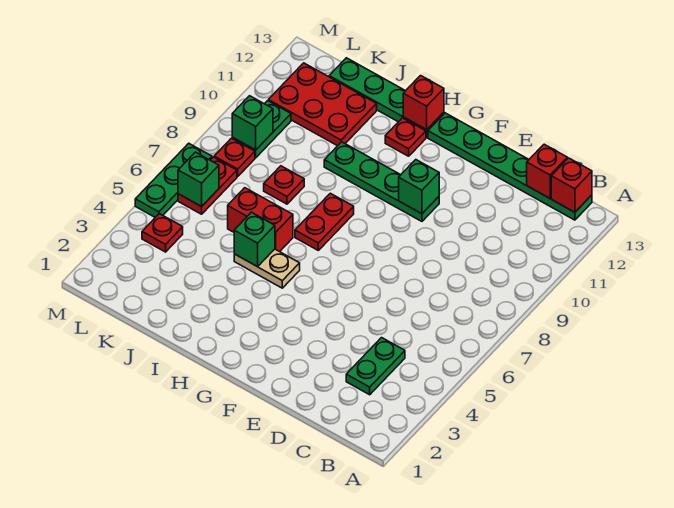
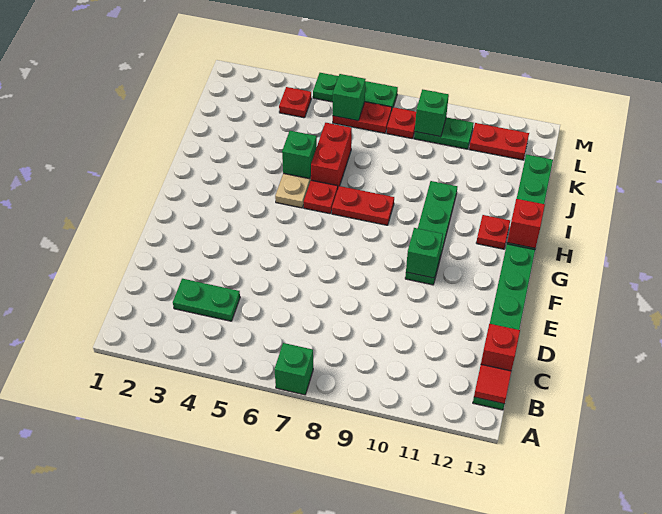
none -> green brick A7 level 1
red brick B13 level 2 -> red tile B13 level 2
red plate J8 level 1 -> red plate H6 level 1
red plate J11:L12 level 1 -> red plate L11:L12 level 1

